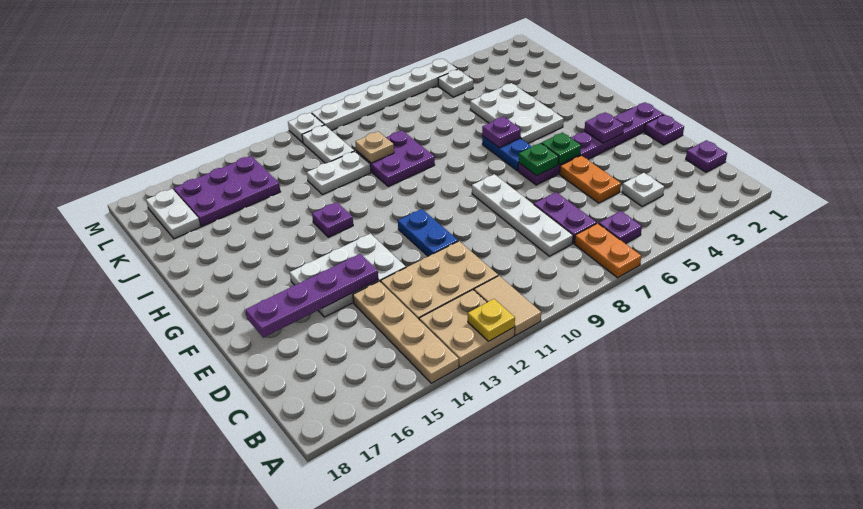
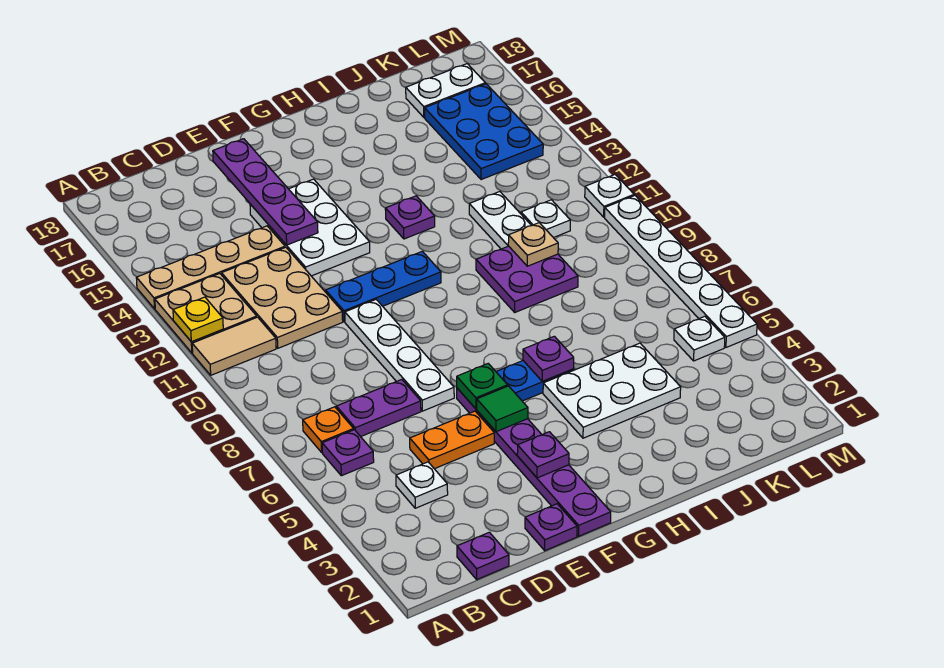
orange plate A7:B7 level 1 -> orange plate B7 level 1
white plate C8:F8 level 1 -> white plate E7:E10 level 1
blue plate E11:F11 level 1 -> blue plate E11:G11 level 1
green plate F5 level 2 -> green tile F5 level 2
white plate K11:L11 level 1 -> white plate K11 level 1
purple plate K14:L16 level 1 -> blue plate K14:L16 level 1

